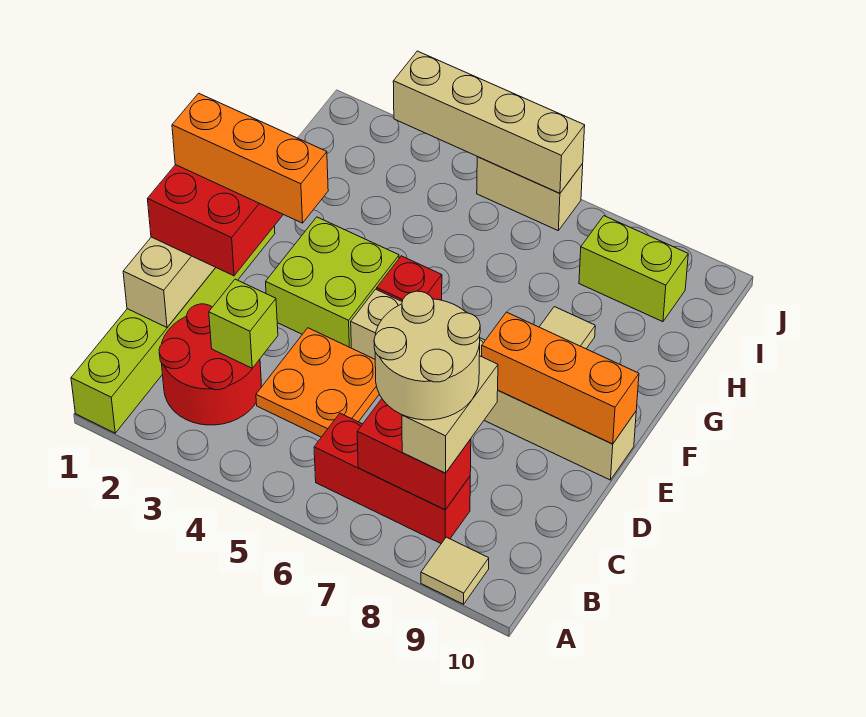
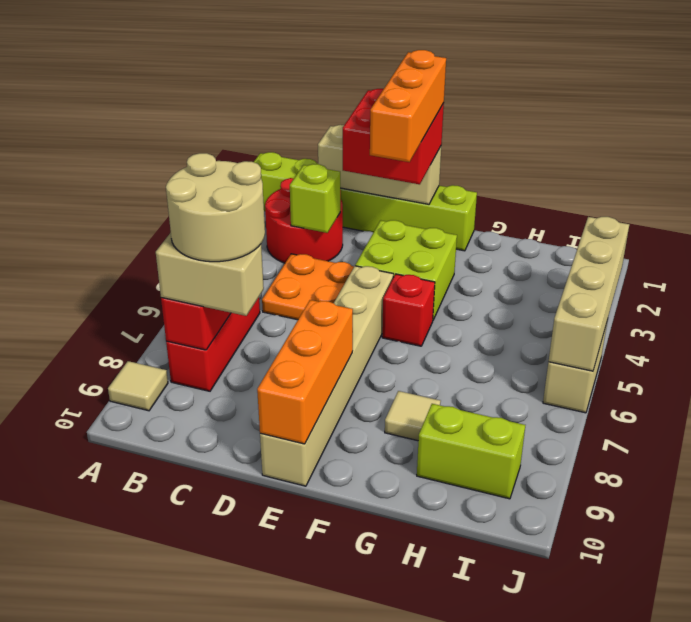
lime brick I8:I9 level 1 -> lime brick H9:I9 level 1

